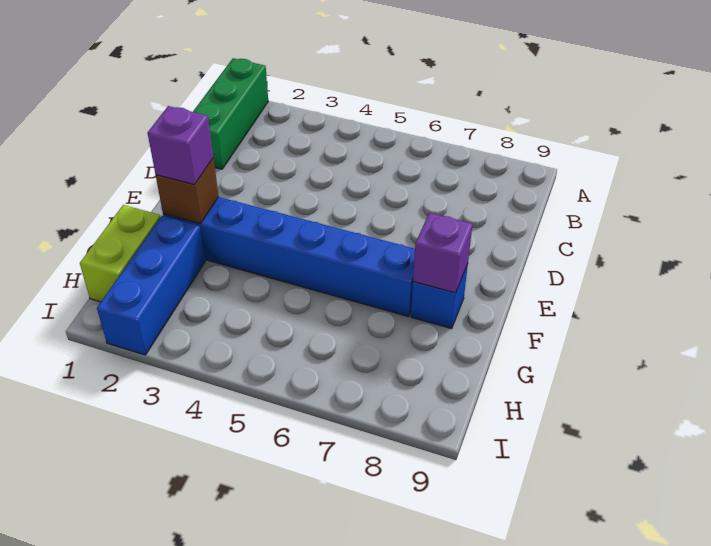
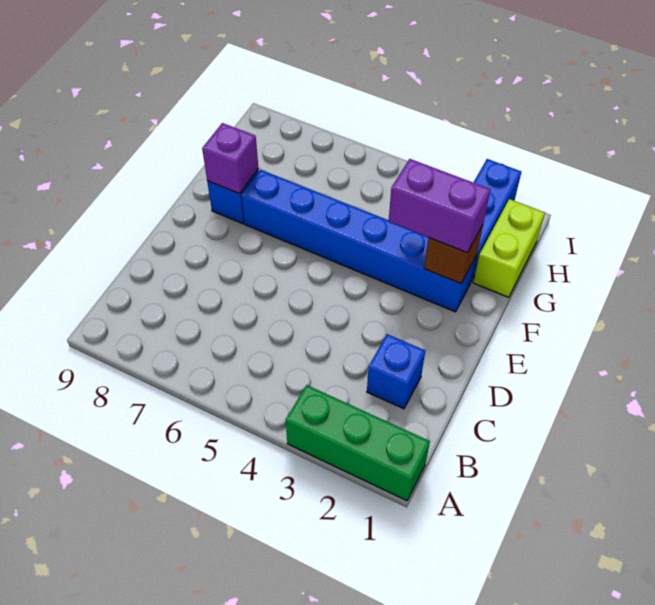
green brick A1:C1 level 1 -> green brick A1:A3 level 1
none -> blue brick C2 level 1
purple brick F2 level 3 -> purple brick F2:F3 level 3

